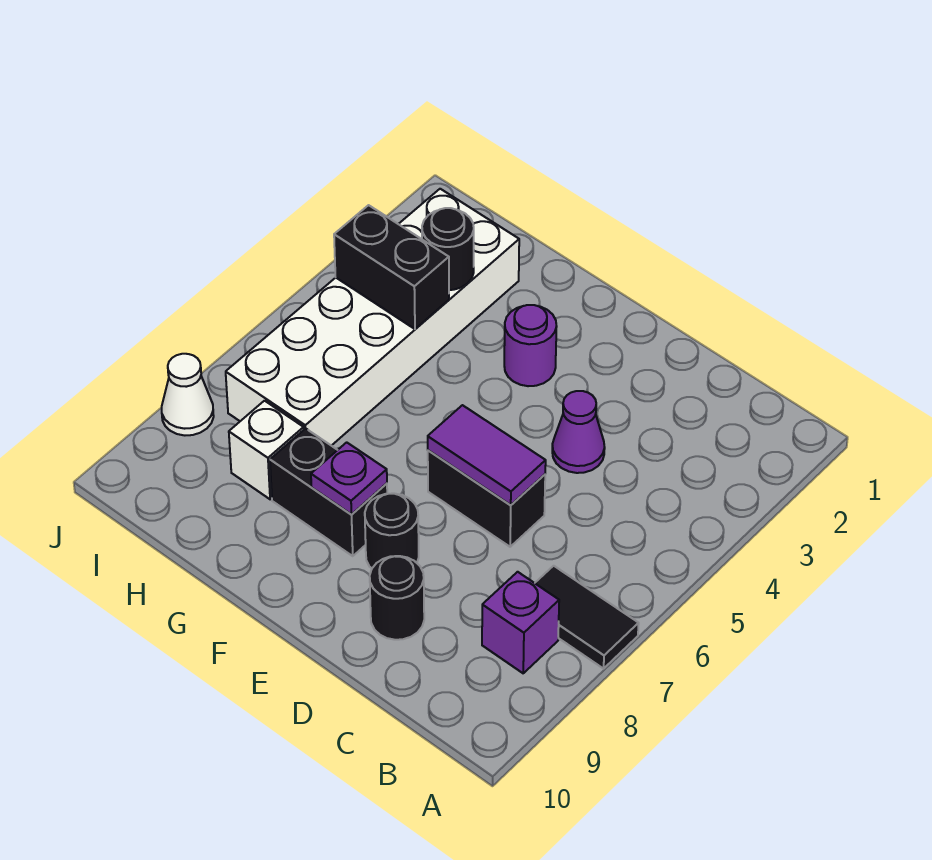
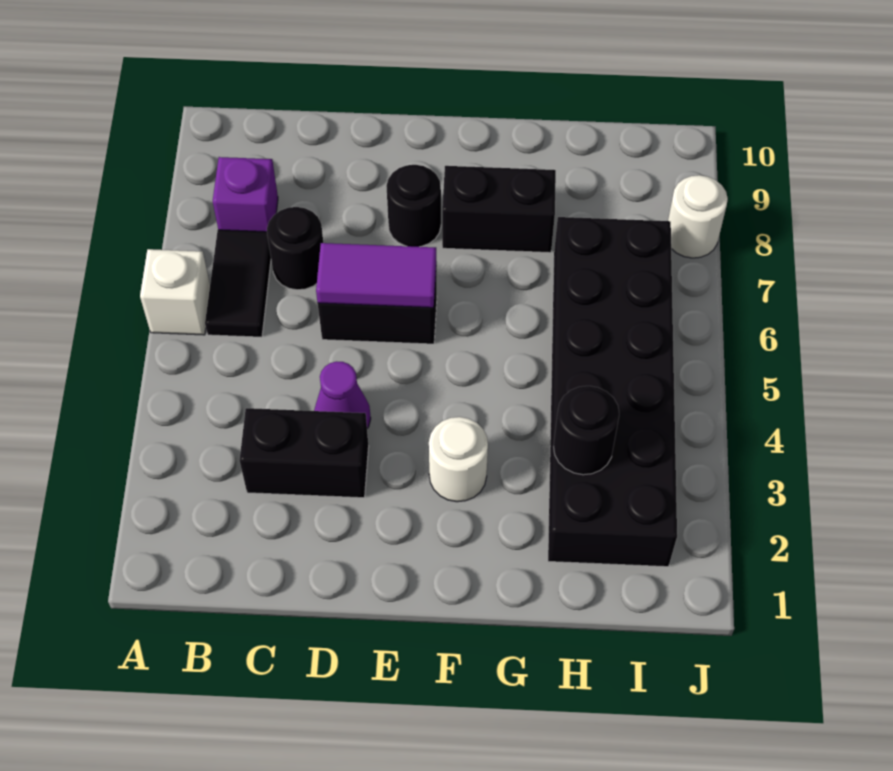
black tile A7:B7 level 1 -> black tile B6:B7 level 1
black round brick D9 level 1 -> black round brick C7 level 1
purple round brick F3 level 1 -> white round brick F3 level 1
purple plate F8 level 2 -> none
white brick H2:I7 level 1 -> black brick H2:I7 level 1
black brick H4:I4 level 2 -> black brick C3:D3 level 1
white brick H8 level 1 -> white brick A6 level 1
white cone J8 level 1 -> white round brick J8 level 1

